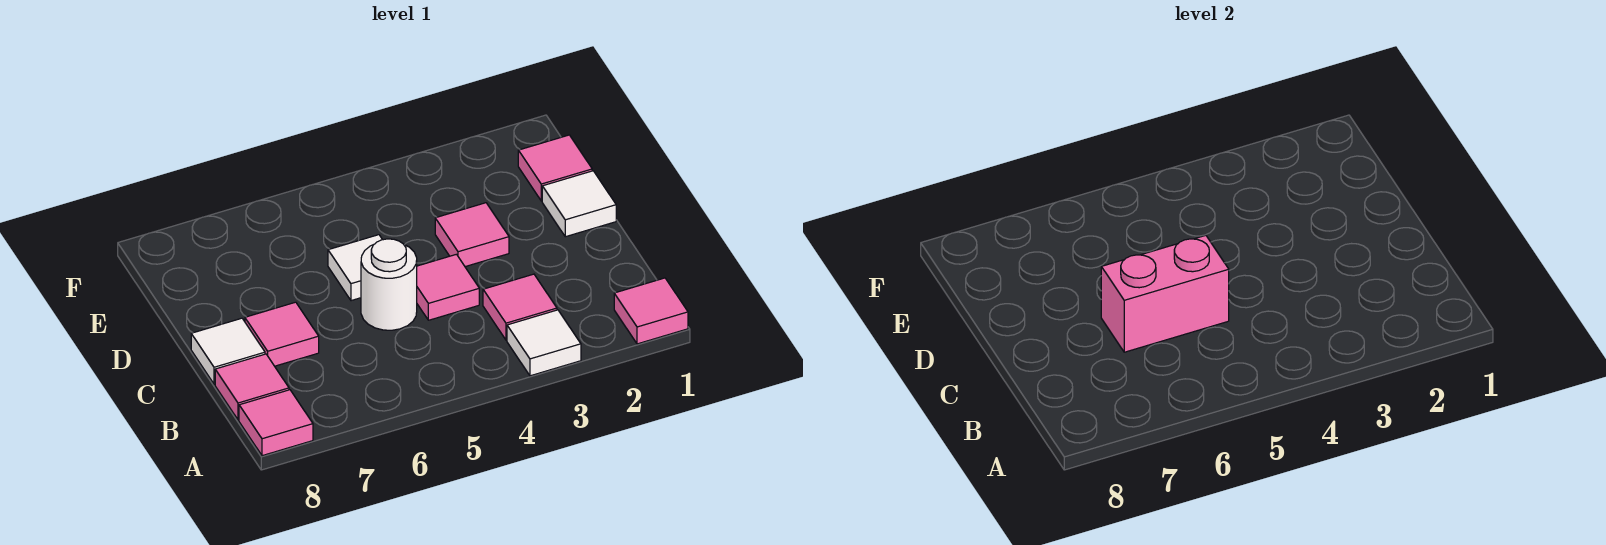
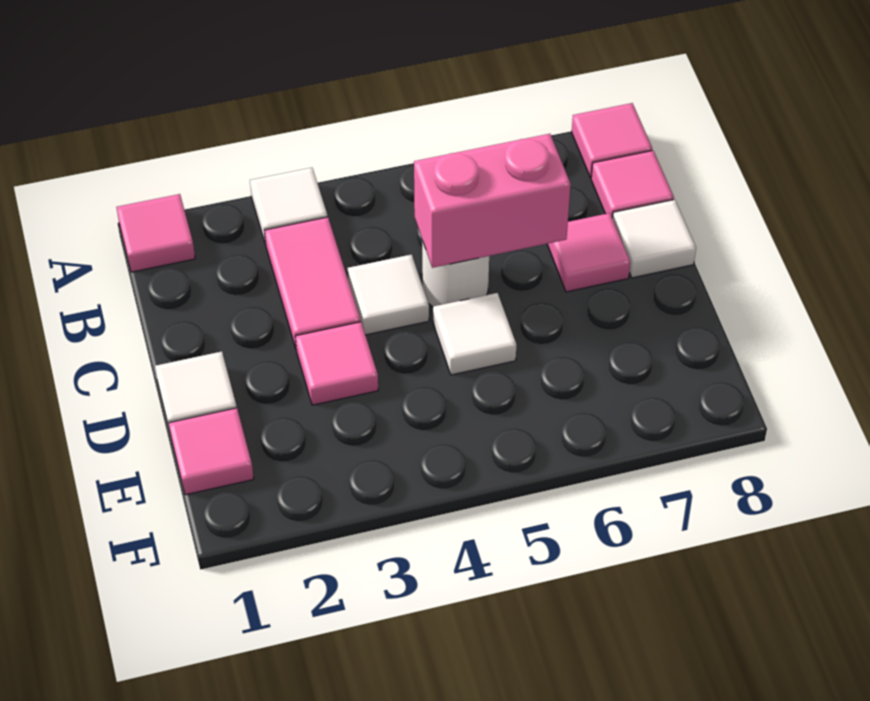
pink tile B3 level 1 -> pink tile B3:C3 level 1
pink tile C4 level 1 -> white tile C4 level 1

